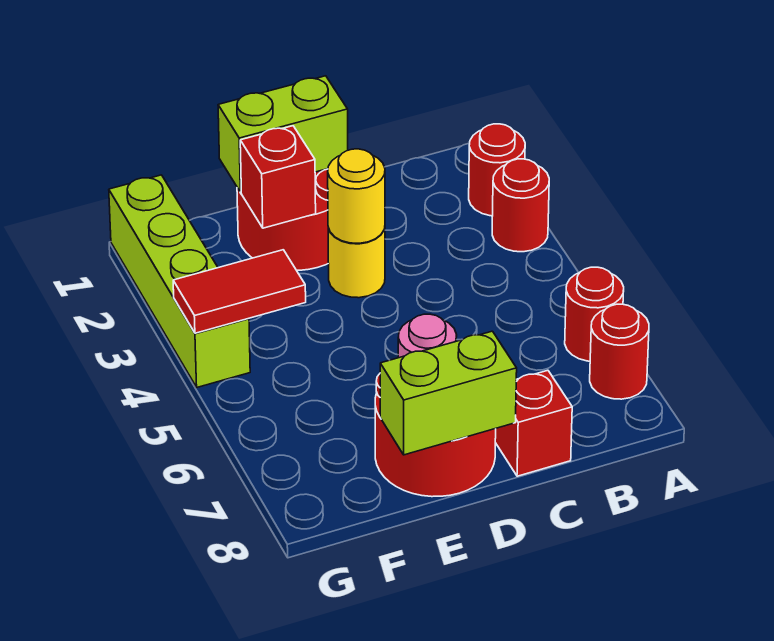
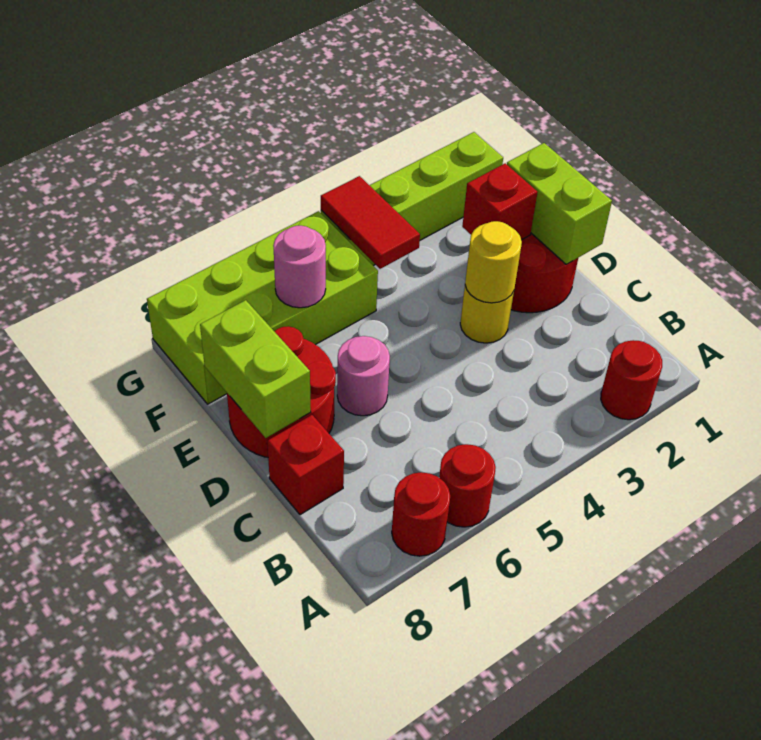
red round brick A3 level 1 -> none
none -> lime brick F5:G8 level 1
none -> pink round brick F6 level 2

